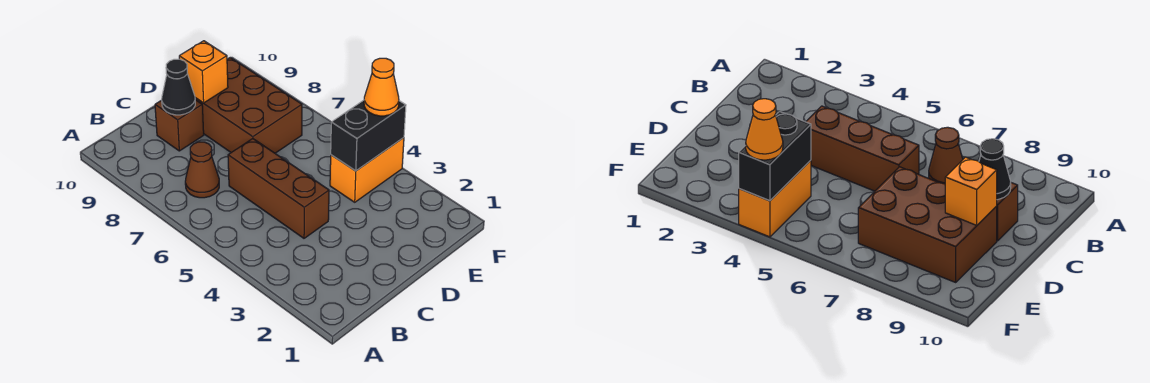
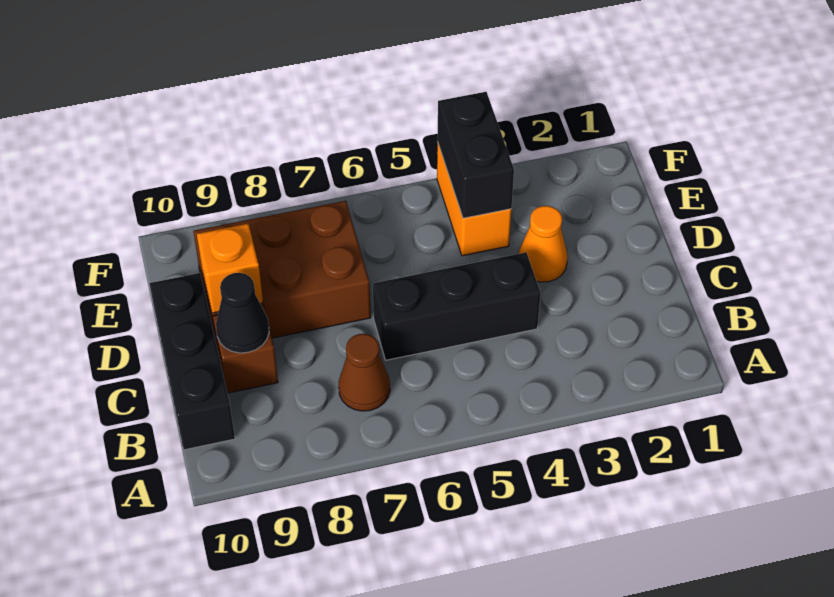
none -> black brick B10:D10 level 1
brown brick C4:C6 level 1 -> black brick C4:C6 level 1
orange cone F4 level 3 -> orange cone D3 level 1

